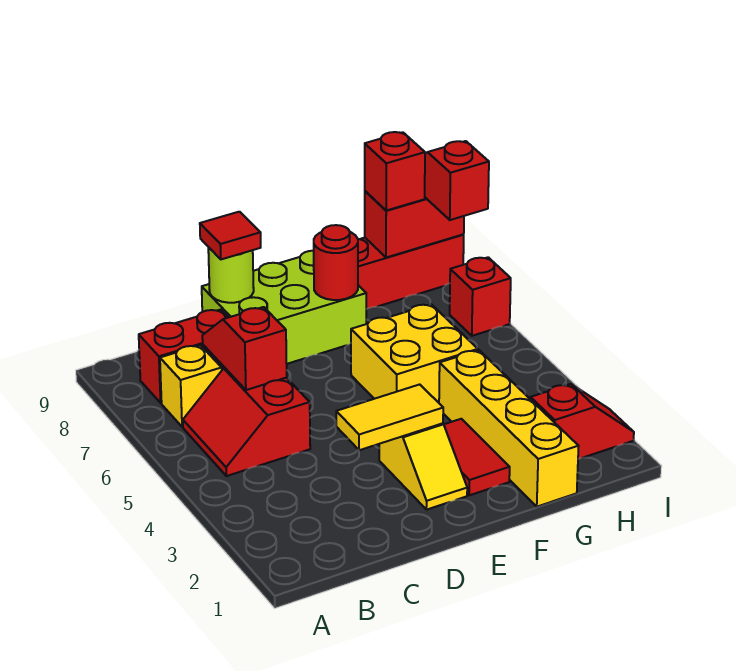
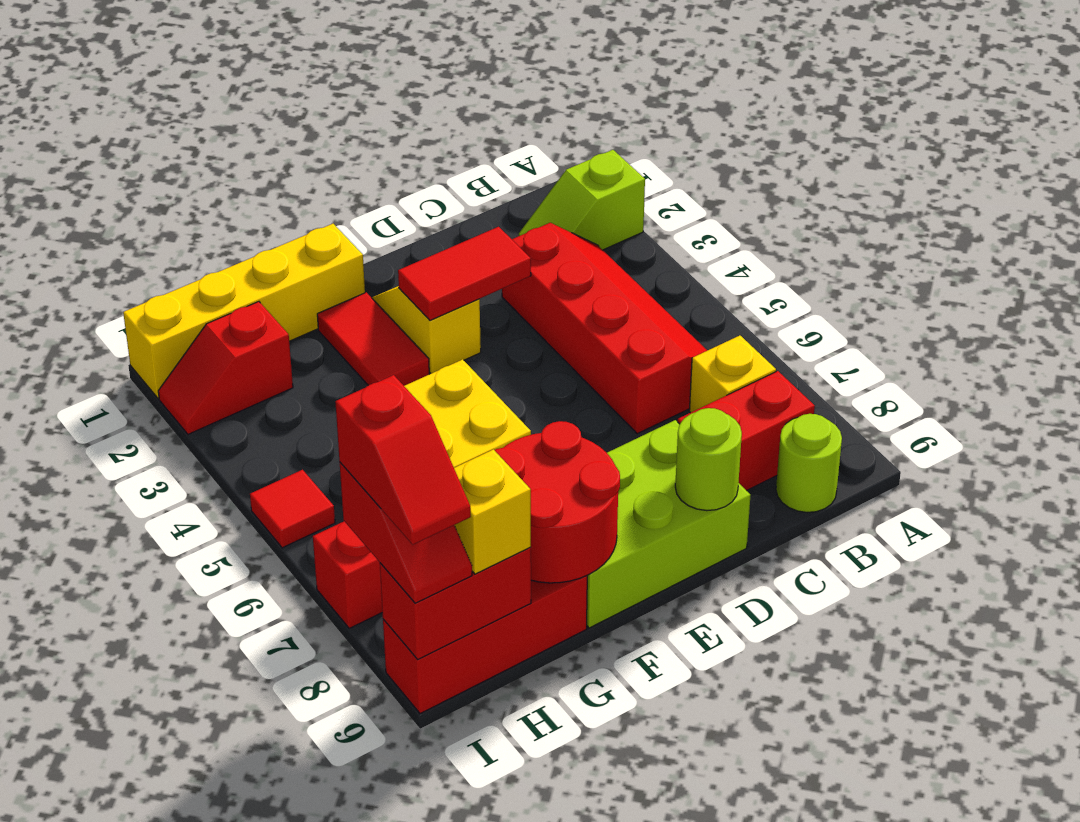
none -> lime slope A2:B2 level 1 top A
red slope B5:C6 level 1 top C -> red slope B3:C6 level 1 top C
none -> lime round brick B9 level 1
red slope C6:C7 level 2 top 6 -> red slope I8:I9 level 4 top 8
yellow tile D3:E3 level 2 -> red tile D3:E3 level 2
red tile D9 level 3 -> red tile I5 level 1
red round brick F8 level 2 -> red round brick F8:G9 level 2
yellow brick G1:G4 level 1 -> yellow brick F1:I1 level 1
red brick H9 level 3 -> yellow brick H9 level 3

